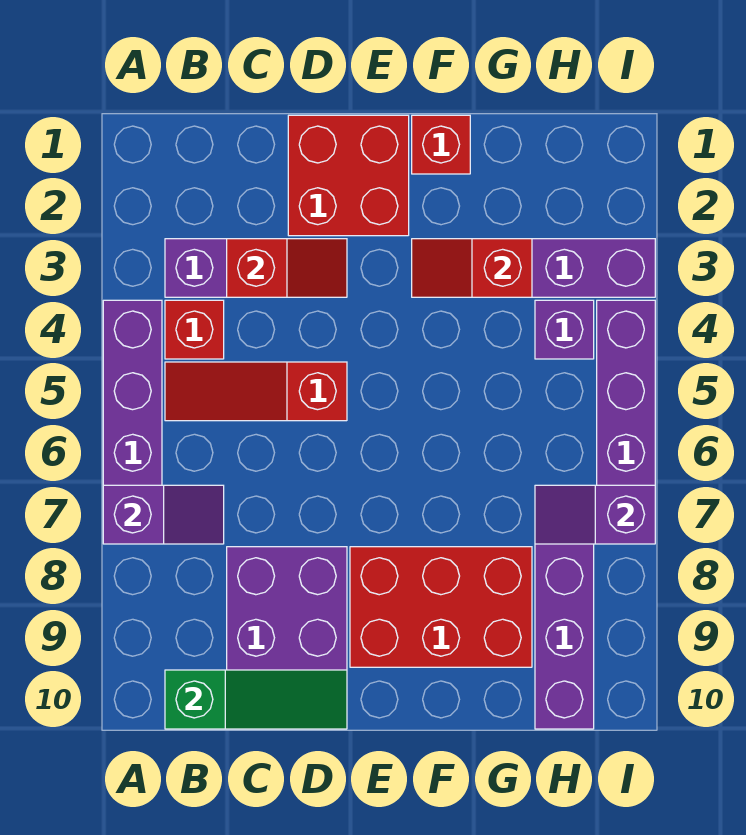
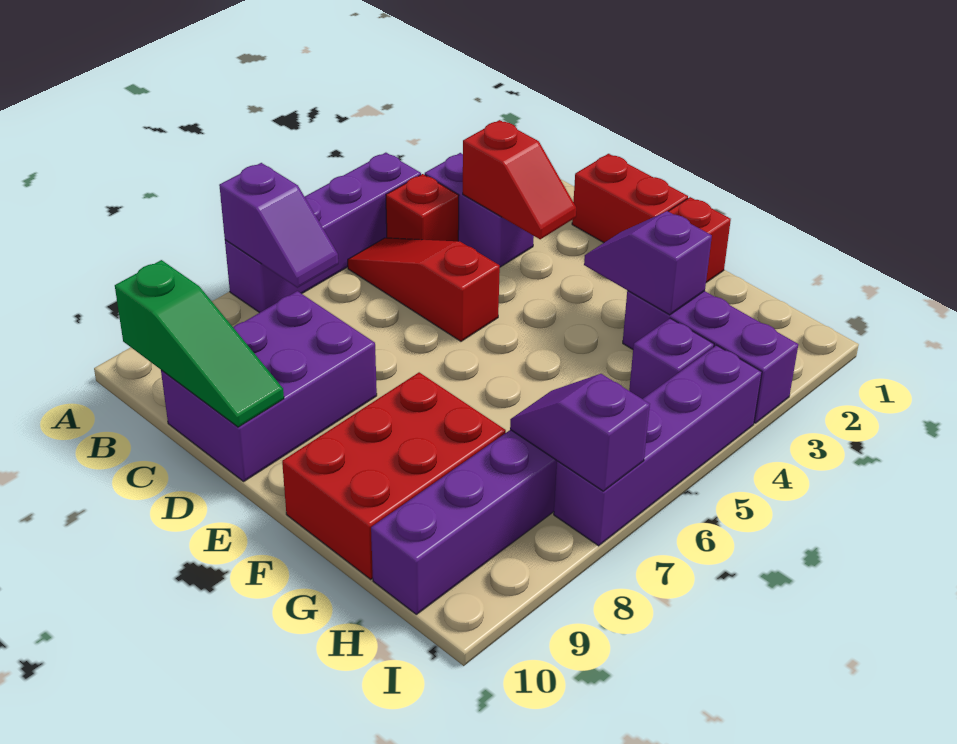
red brick D1:E2 level 1 -> red brick D1:E1 level 1
red brick E8:G9 level 1 -> red brick F8:G10 level 1
red slope F3:G3 level 2 top G -> purple slope F3:G3 level 2 top G

